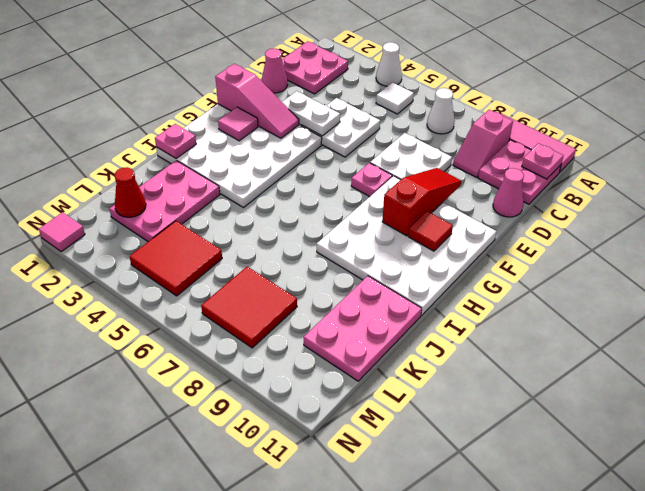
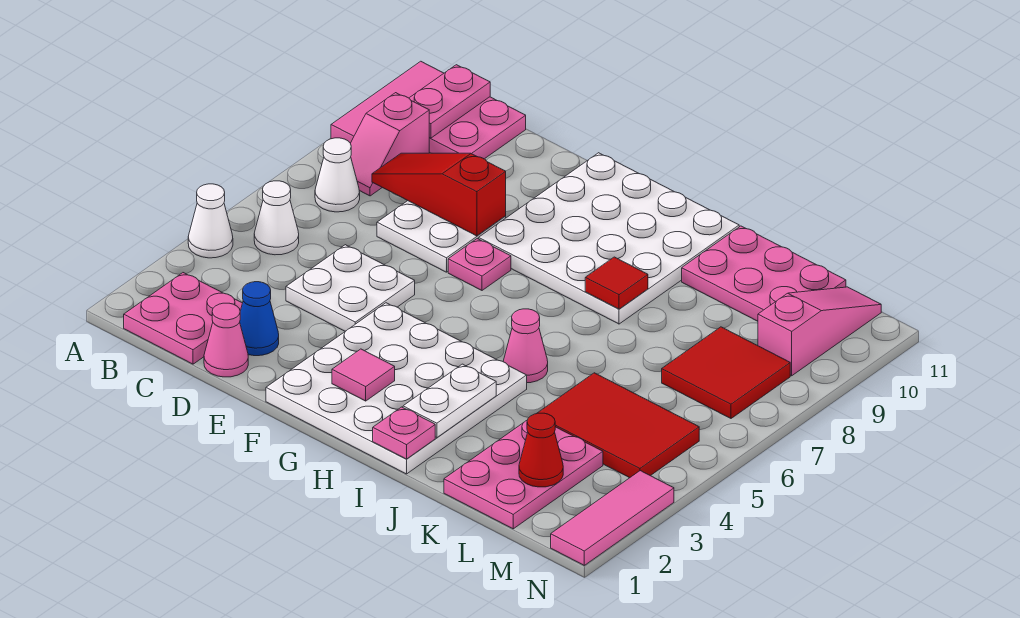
white tile B5 level 1 -> white cone B5 level 1
pink slope B9:C9 level 1 top B -> pink slope B8:B9 level 1 top 9
pink plate B11 level 2 -> pink plate B10:B11 level 2
none -> blue cone D2 level 1
pink cone D11 level 1 -> pink cone I5 level 1
white plate E3:E4 level 2 -> white plate I2:I3 level 2
red slope E9:G9 level 2 top G -> red slope C8:E8 level 2 top E
pink slope F1:F3 level 2 top 1 -> pink slope M9:M11 level 1 top 9
red tile G10 level 2 -> red tile I8 level 2
pink plate J2:L3 level 1 -> pink plate K1:L3 level 1
red tile L4:M5 level 1 -> red tile K4:M5 level 1
pink tile N1 level 1 -> pink tile N1:N3 level 1

